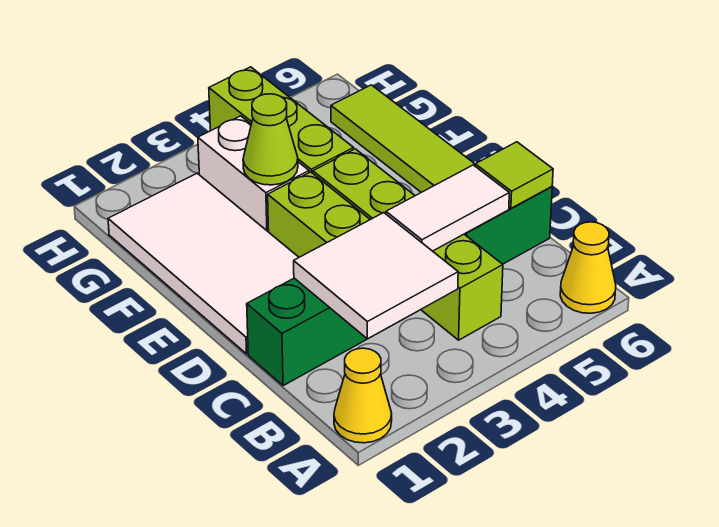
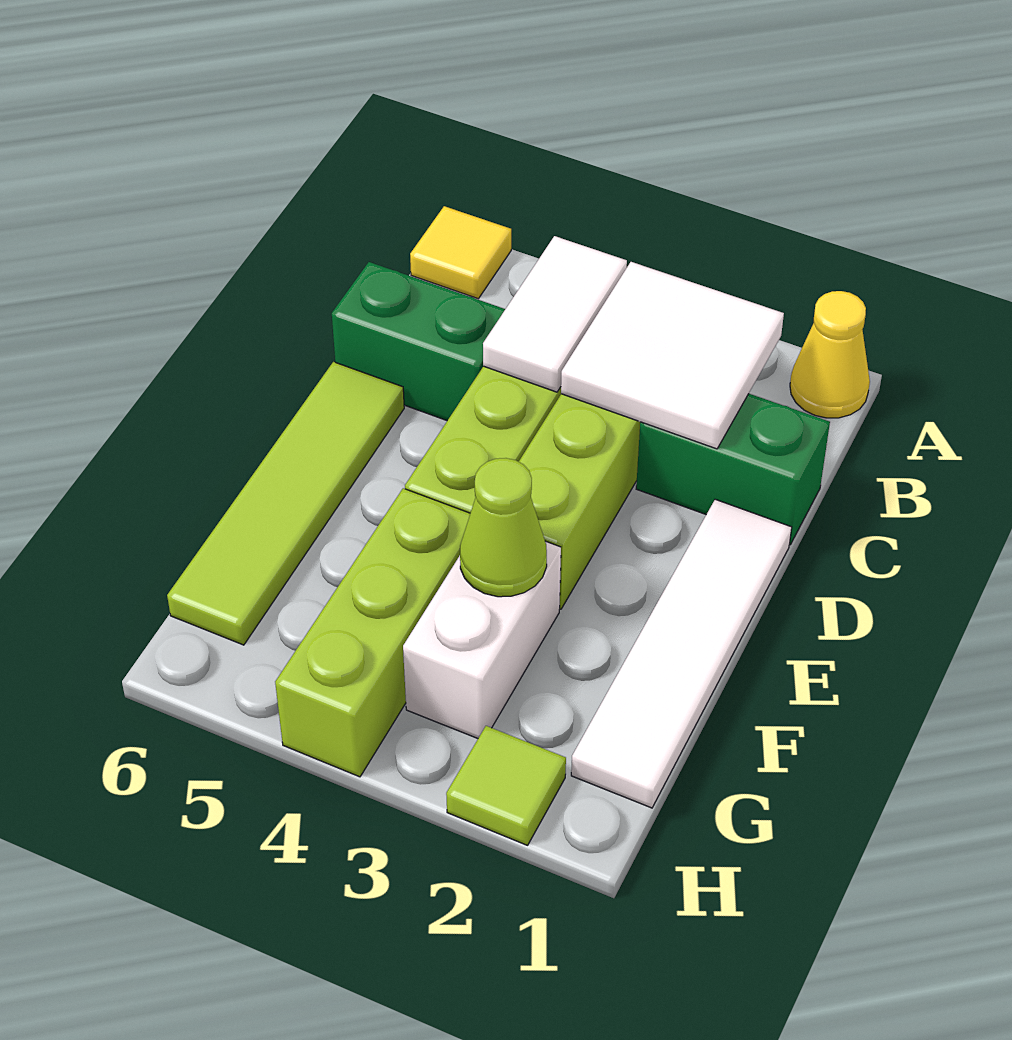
yellow cone A6 level 1 -> yellow tile A6 level 1
white tile C4:C5 level 2 -> white tile B4:C4 level 2
lime tile C6 level 2 -> lime tile H2 level 1
white tile D1:G2 level 1 -> white tile D1:G1 level 1

